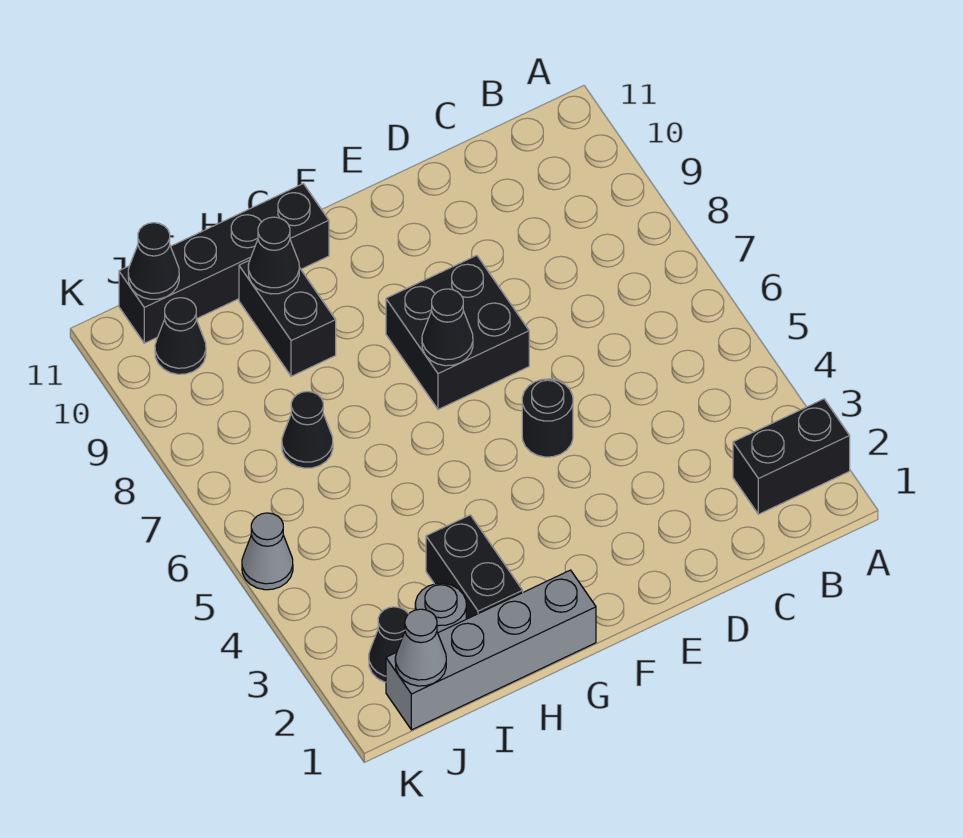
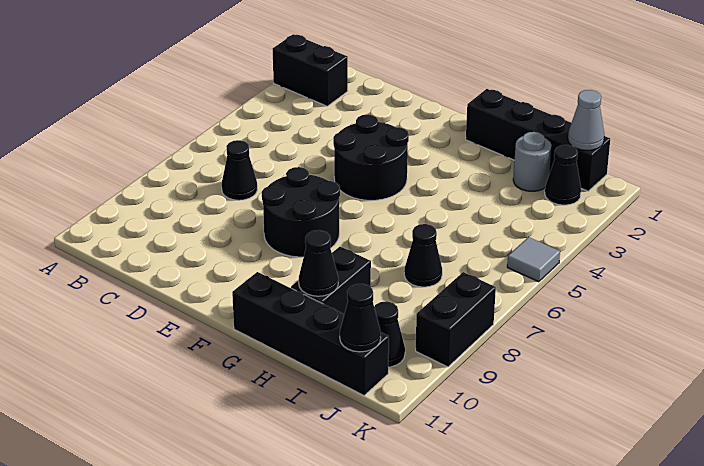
black round brick E5 level 1 -> black round brick E4:F5 level 1
black brick E7:F8 level 1 -> black round brick E7:F8 level 1
black cone F7 level 2 -> black cone C7 level 1
grey brick G1:J1 level 1 -> black brick G1:J1 level 1
black brick H2:H3 level 1 -> black brick K8:K9 level 1
grey cone K5 level 1 -> grey tile K5 level 1

